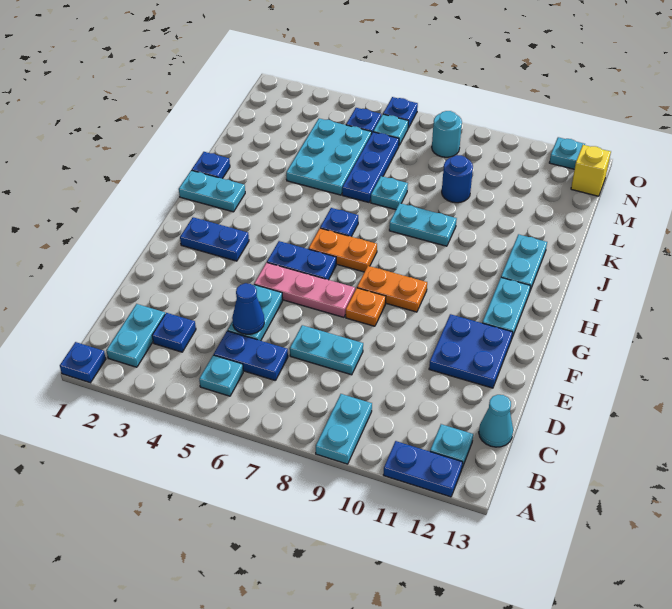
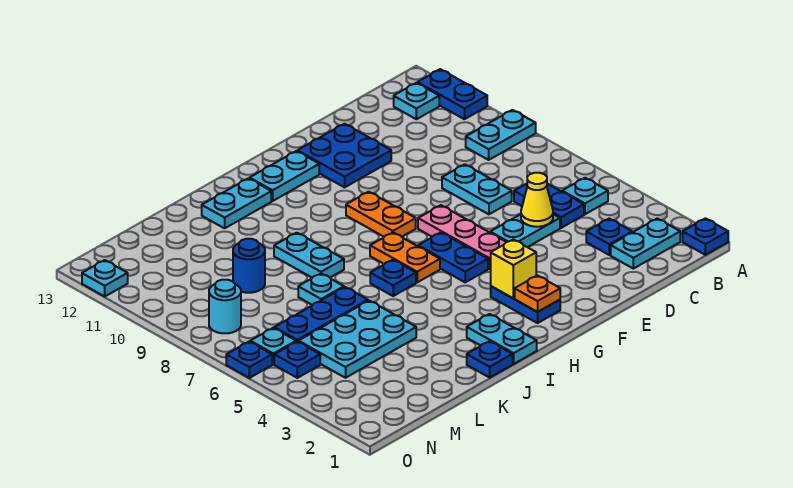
cyan cone C13 level 1 -> none
blue cone D5 level 2 -> yellow cone D5 level 2
orange plate F8 level 1 -> orange plate G2 level 2
yellow brick N13 level 1 -> yellow brick G3 level 2

